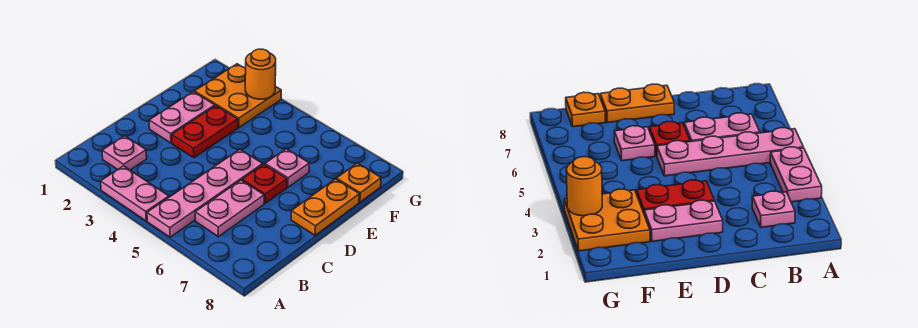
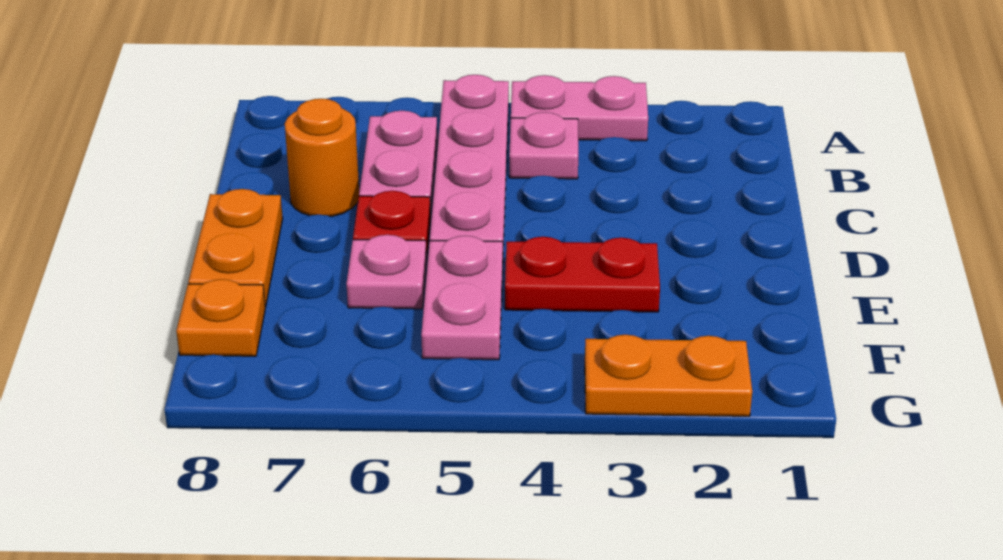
pink plate B2 level 1 -> pink plate B4 level 1
pink plate D2:E2 level 1 -> pink plate E5:F5 level 1
red plate D3:E3 level 1 -> red plate E3:E4 level 1
orange plate F2:G3 level 1 -> orange plate G2:G3 level 1
orange round brick G3 level 2 -> orange round brick C7 level 1

